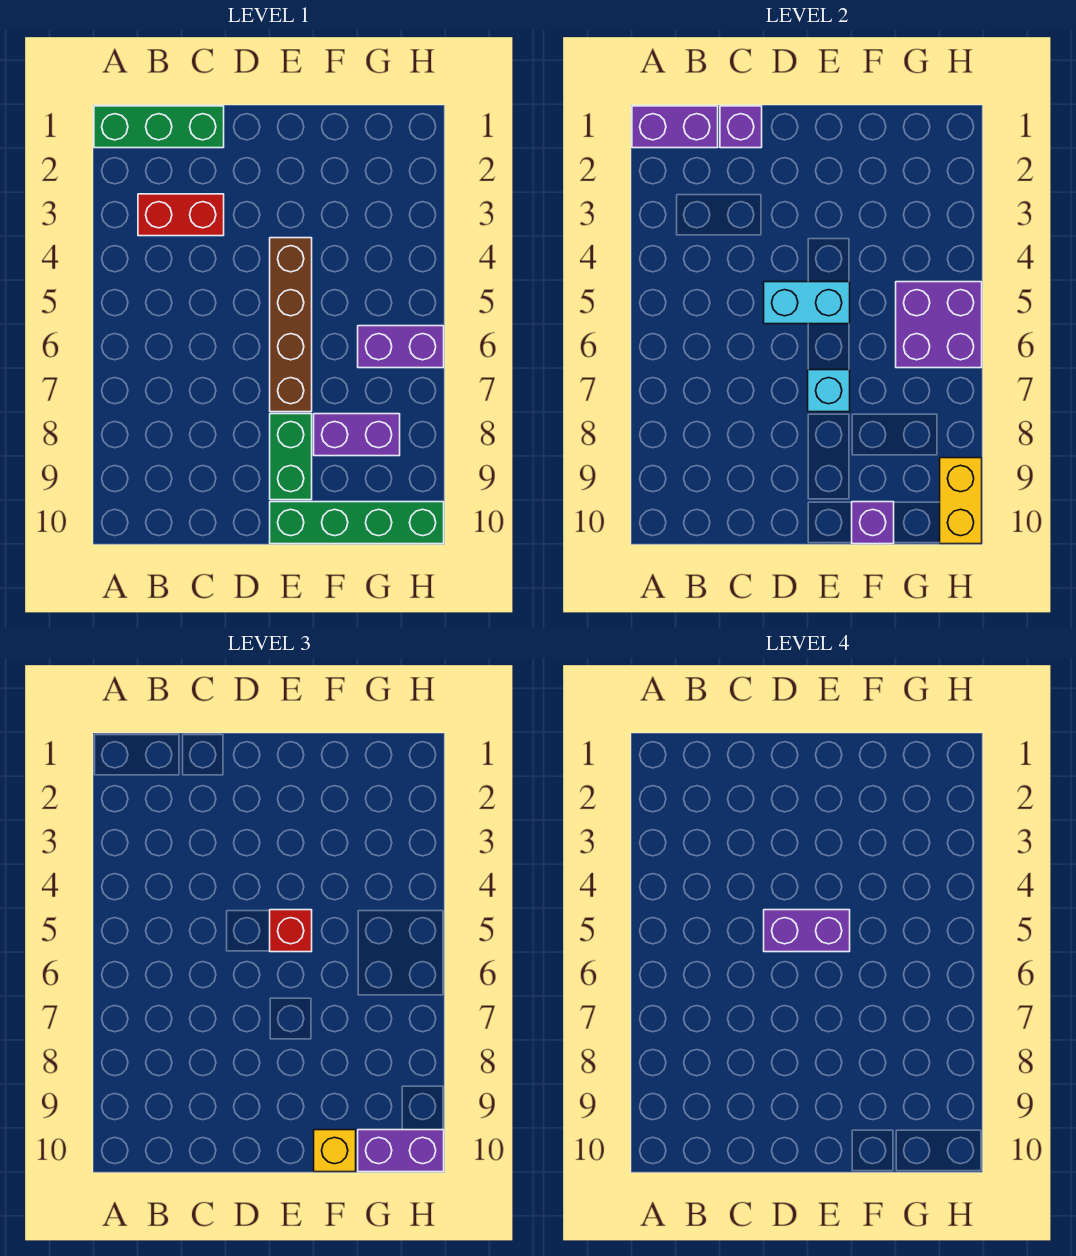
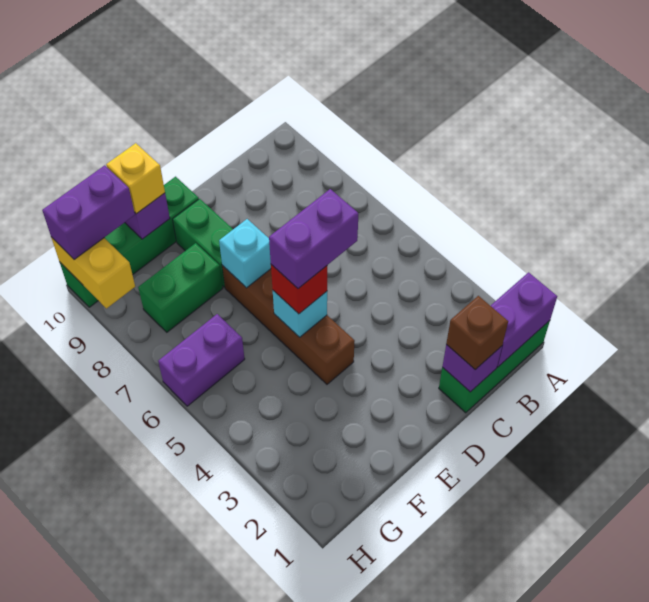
red brick B3:C3 level 1 -> none
none -> brown brick C1 level 3
cyan brick D5:E5 level 2 -> cyan brick E5 level 2
purple brick F8:G8 level 1 -> green brick F8:G8 level 1
purple brick G5:H6 level 2 -> none

